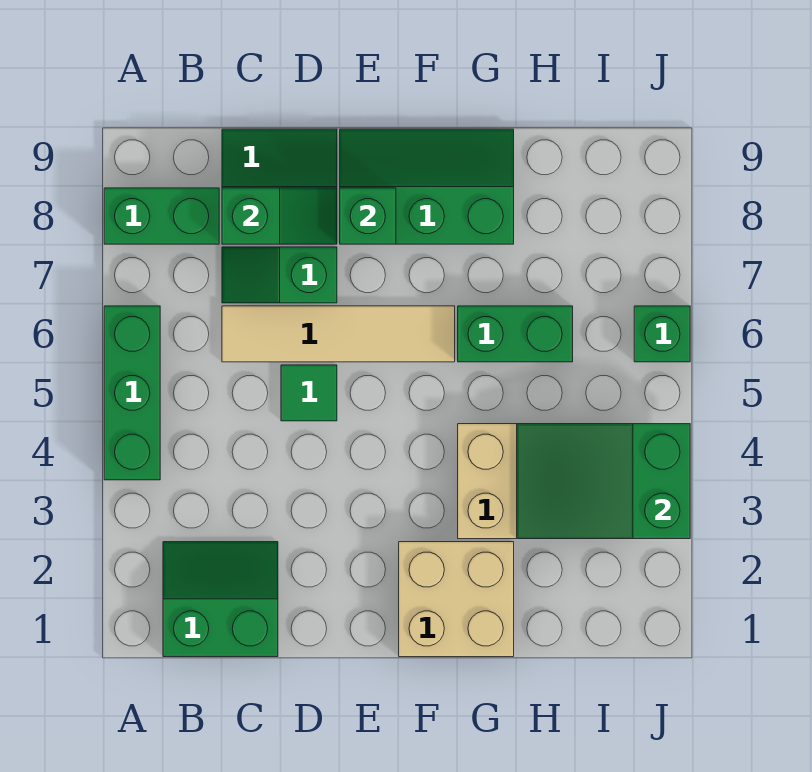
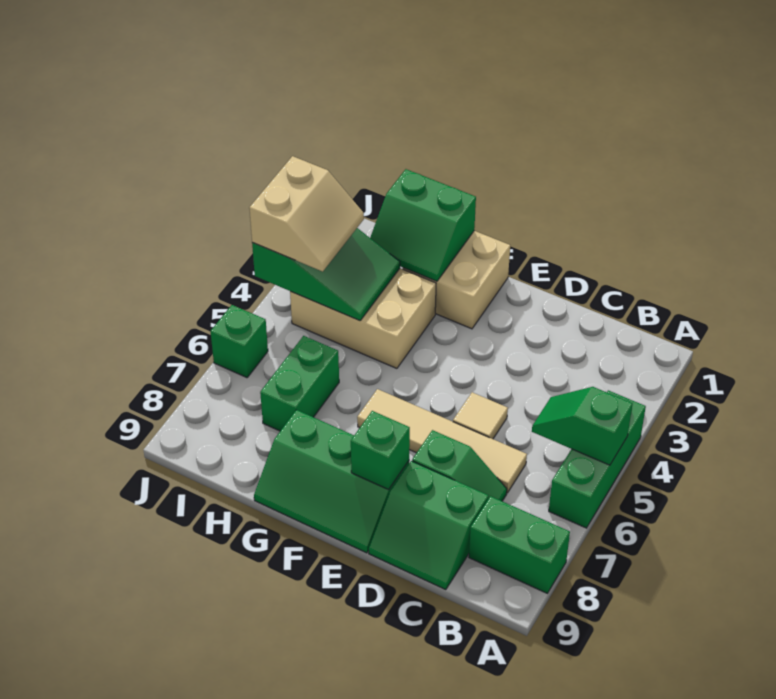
green slope B1:C2 level 1 top 1 -> green slope G1:H2 level 2 top 1
green slope C8:D8 level 2 top C -> green slope A5:B5 level 2 top A
green tile D5 level 1 -> tan tile D5 level 1
green brick G6:H6 level 1 -> green brick H6:H7 level 1
none -> tan slope I3:J4 level 3 top J

